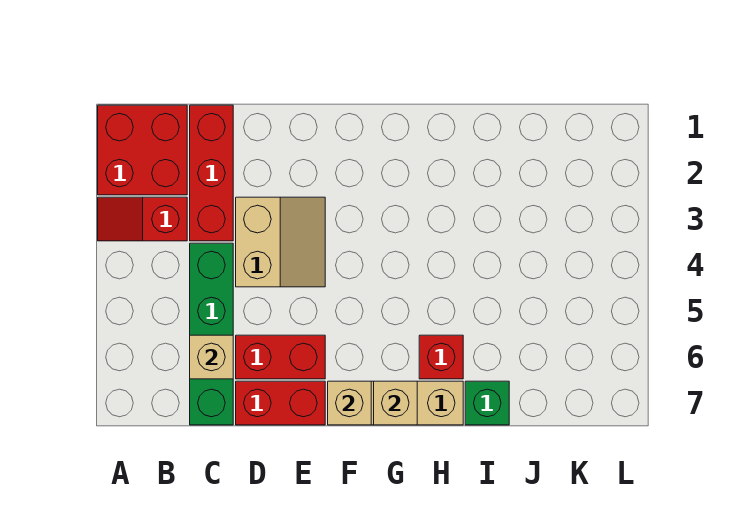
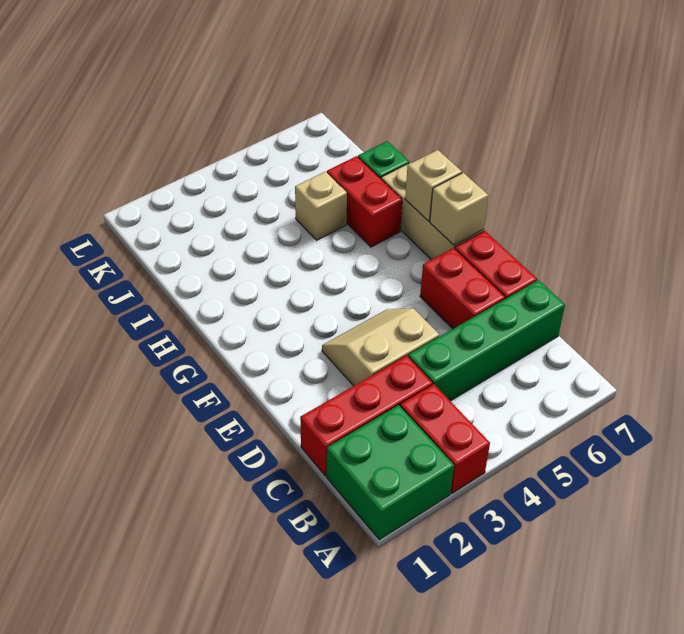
red brick A1:B2 level 1 -> green brick A1:B2 level 1
red slope A3:B3 level 1 top B -> red brick A3:B3 level 1
tan brick C6 level 2 -> tan brick I5 level 1
red brick H6 level 1 -> red brick H6:I6 level 1

